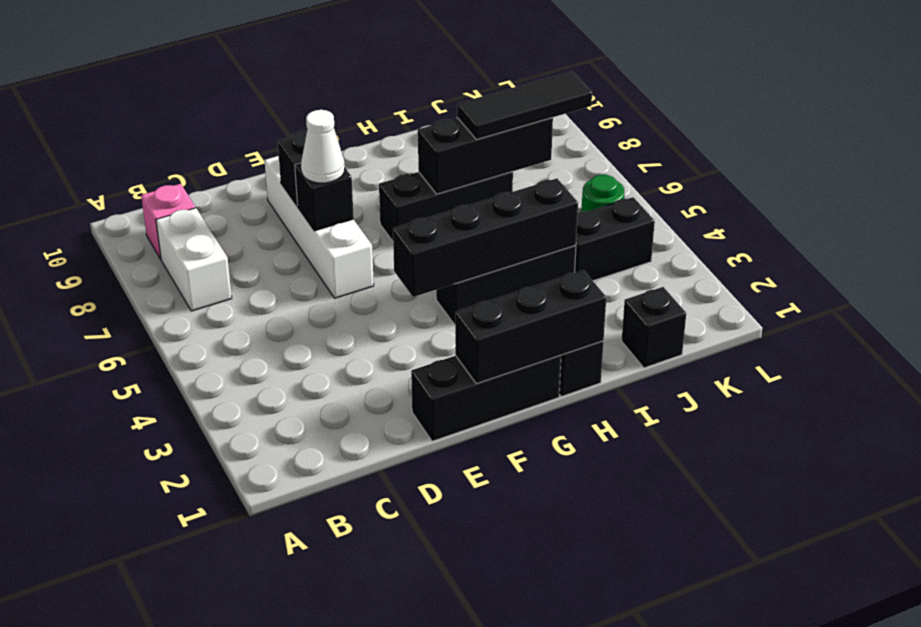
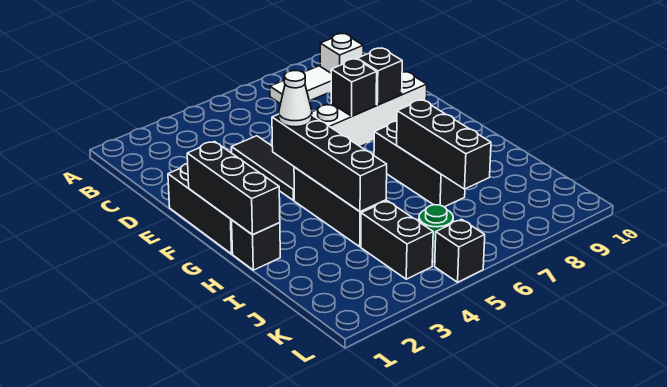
white brick B7:B8 level 1 -> white tile B7:B8 level 1
pink brick B9 level 1 -> white brick B9 level 1
white cone E7 level 3 -> white cone F4 level 3
black tile I7:K7 level 3 -> black tile D4:F4 level 1
black brick J1 level 1 -> black brick L5 level 1

